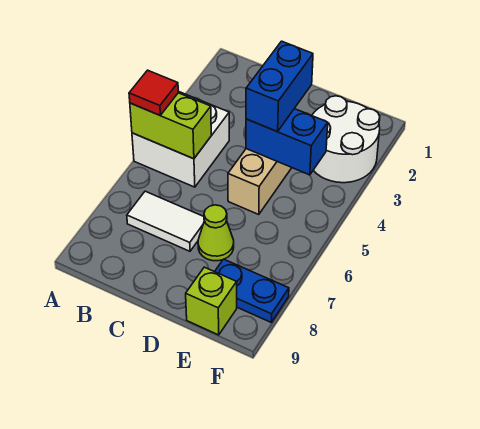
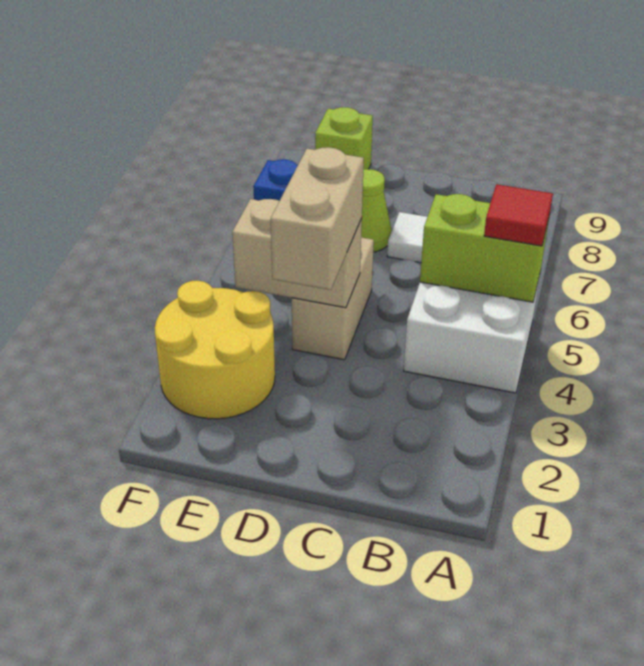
blue brick D3:D4 level 3 -> tan brick D3:D4 level 3
blue brick D4:E4 level 2 -> tan brick D4:E4 level 2
white round brick E2:F3 level 1 -> yellow round brick E2:F3 level 1

